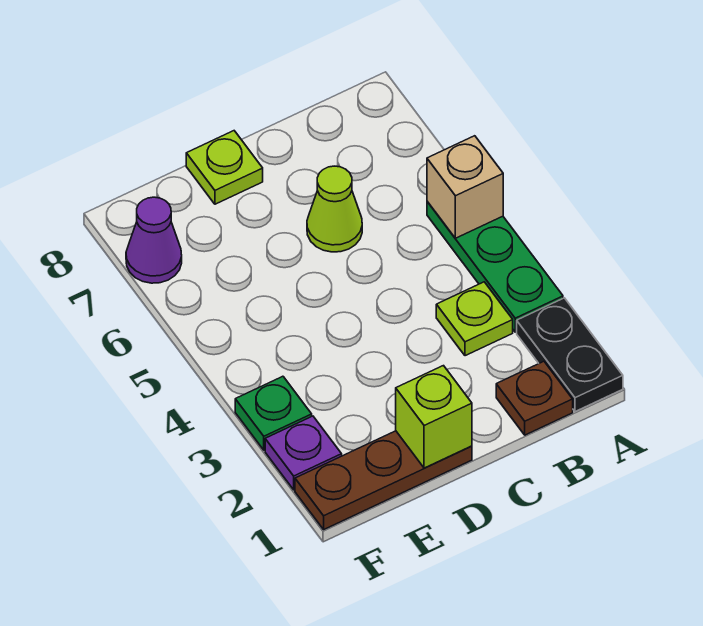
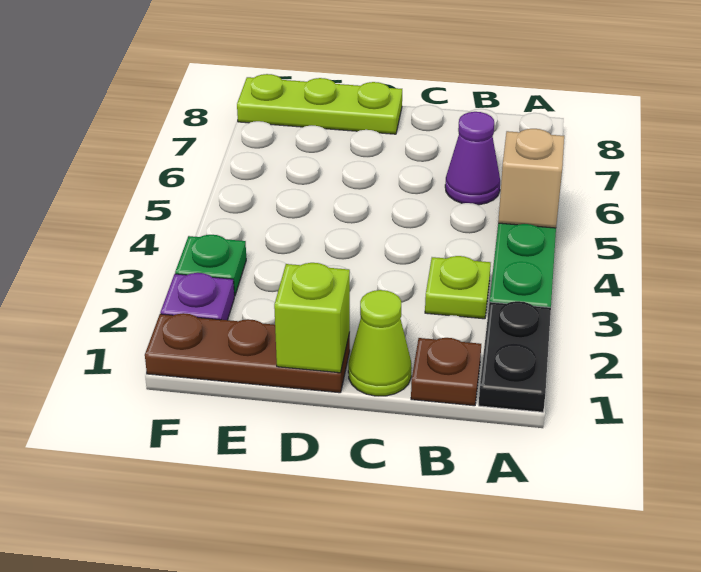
lime cone C6 level 1 -> lime cone C1 level 1
lime plate D8 level 1 -> lime plate D8:F8 level 1
purple cone F7 level 1 -> purple cone B6 level 1

